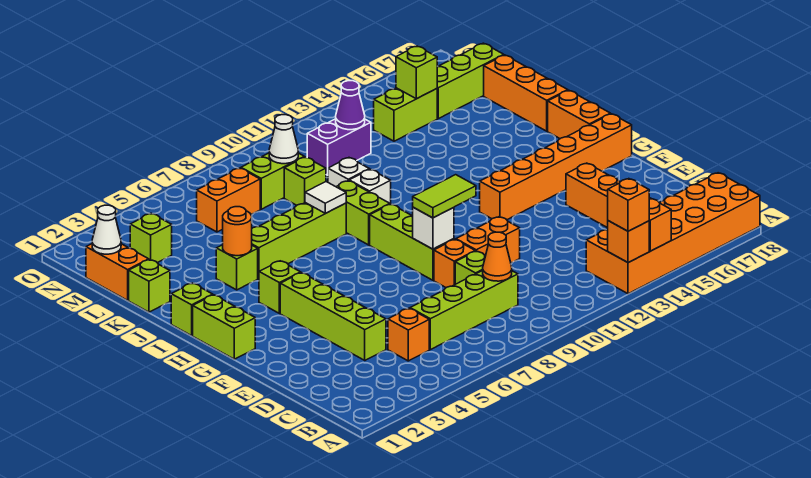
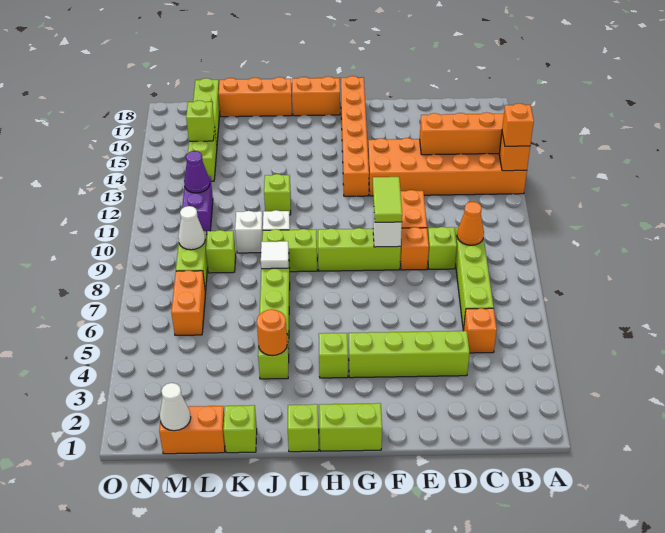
orange brick A13:B18 level 1 -> orange brick A13:F14 level 1
lime brick M3 level 1 -> lime brick J12 level 1

